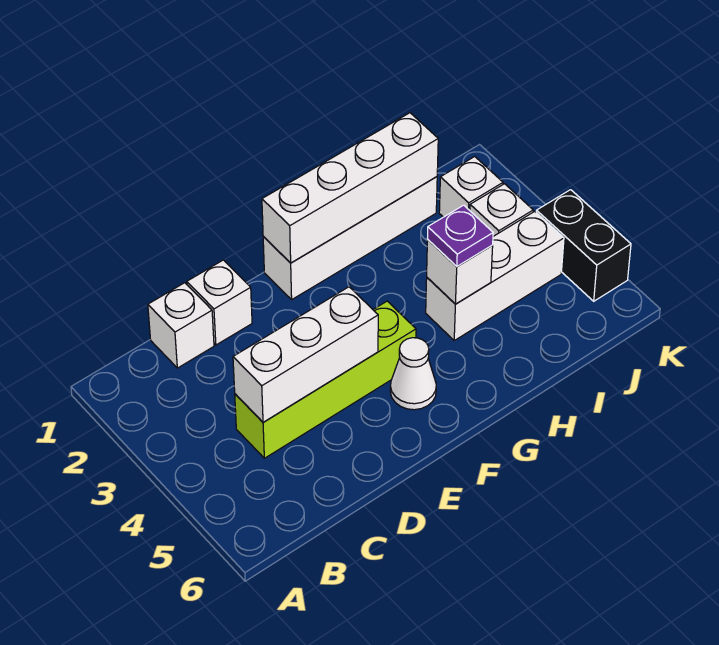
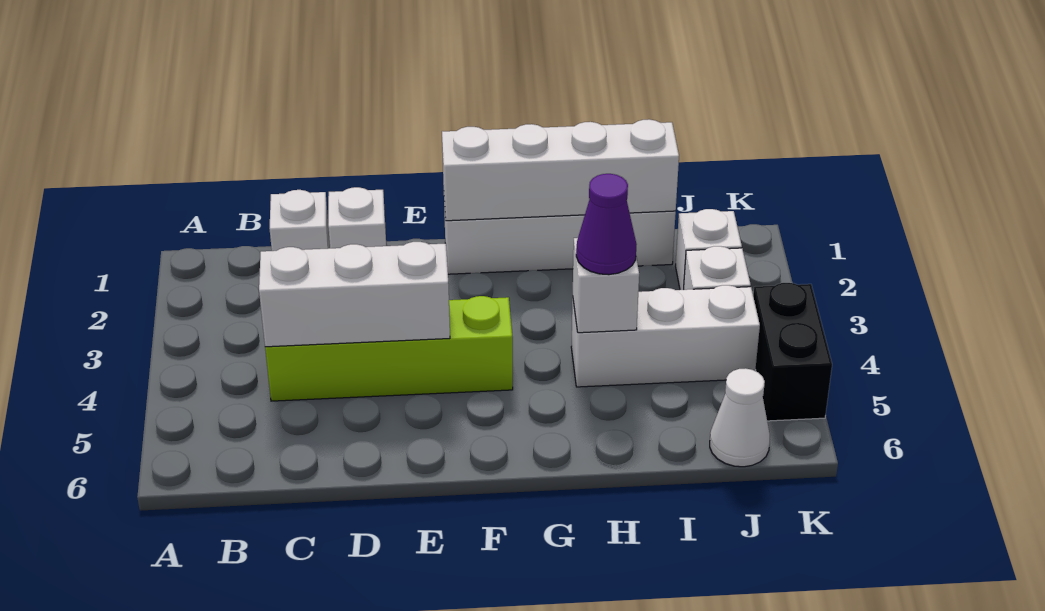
white cone F5 level 1 -> white cone J6 level 1
purple plate H4 level 3 -> purple cone H4 level 3

